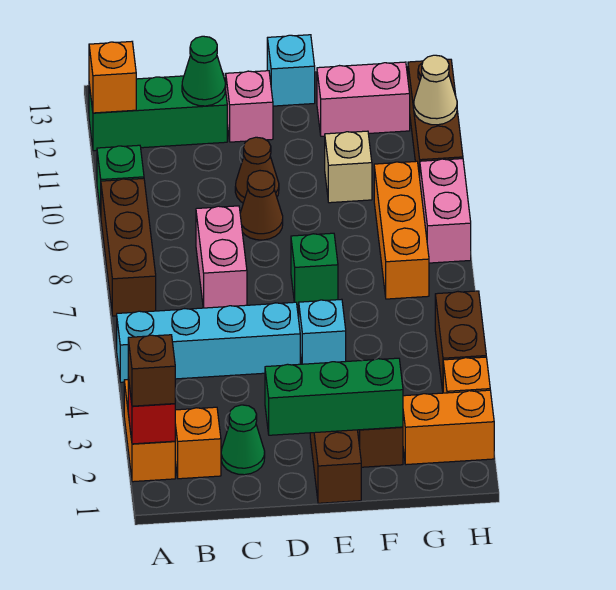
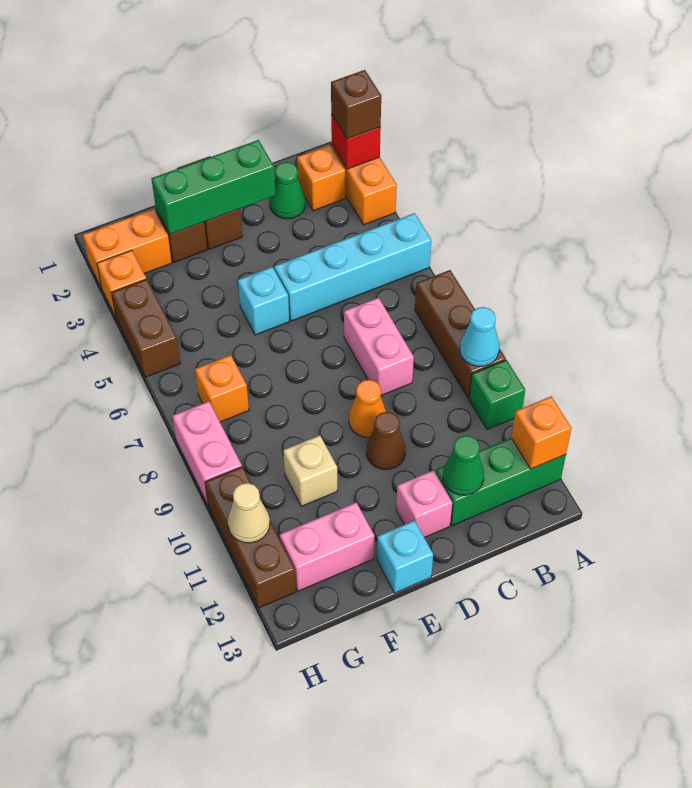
none -> cyan cone A9 level 2
brown cone D9 level 1 -> orange cone D9 level 1
green brick E7 level 1 -> none
orange brick G7:G9 level 1 -> orange brick G7 level 1

